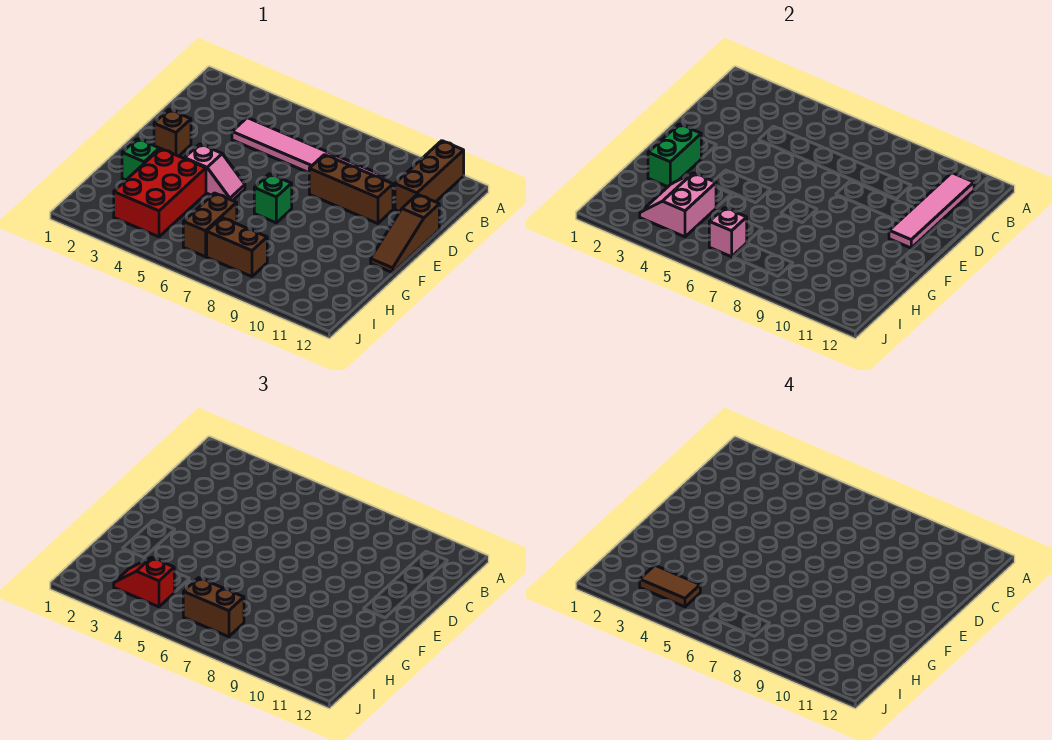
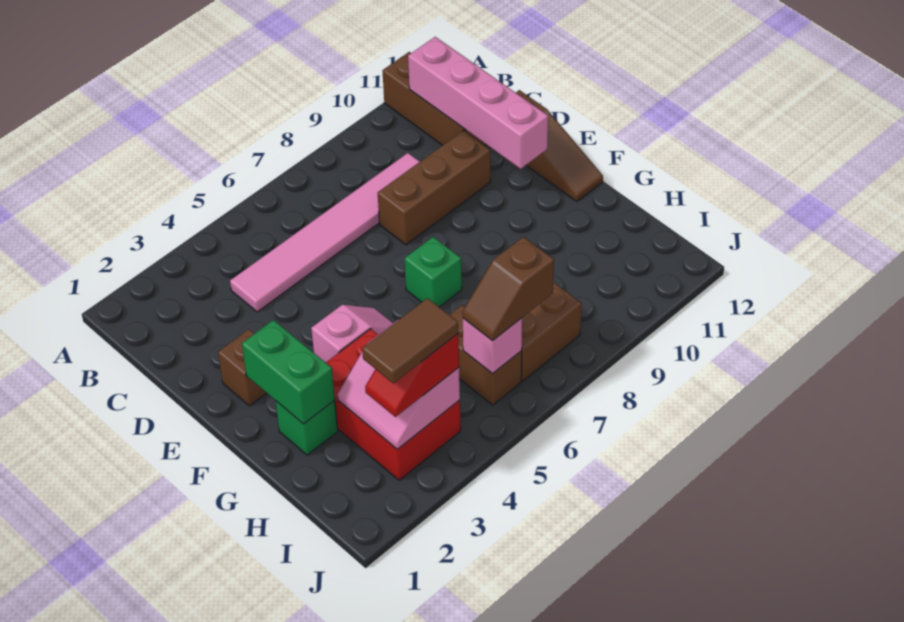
pink tile B11:E11 level 2 -> pink brick B11:E11 level 2
brown brick I6:I7 level 3 -> brown slope I6:I7 level 3 top 7

